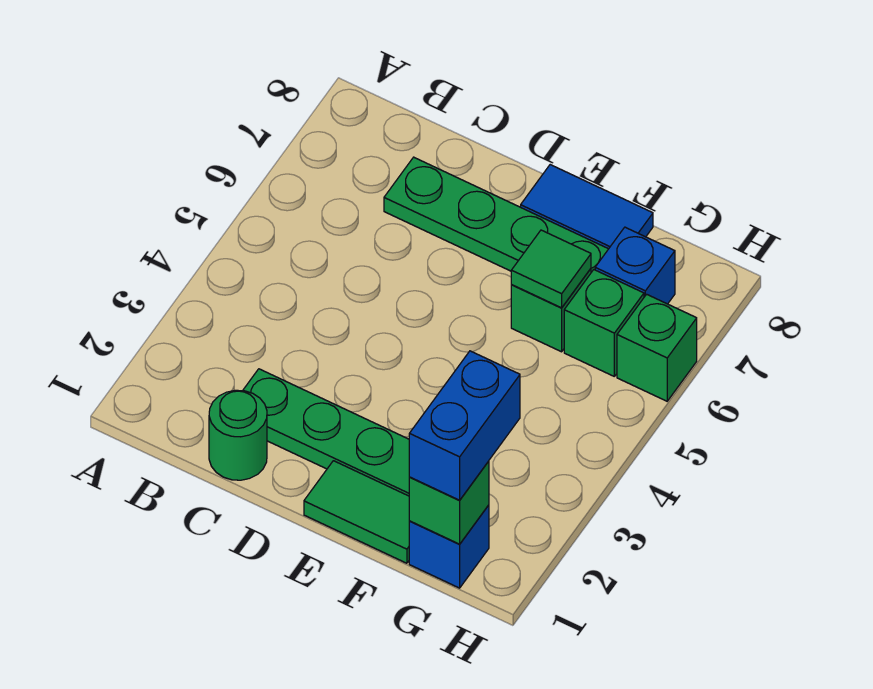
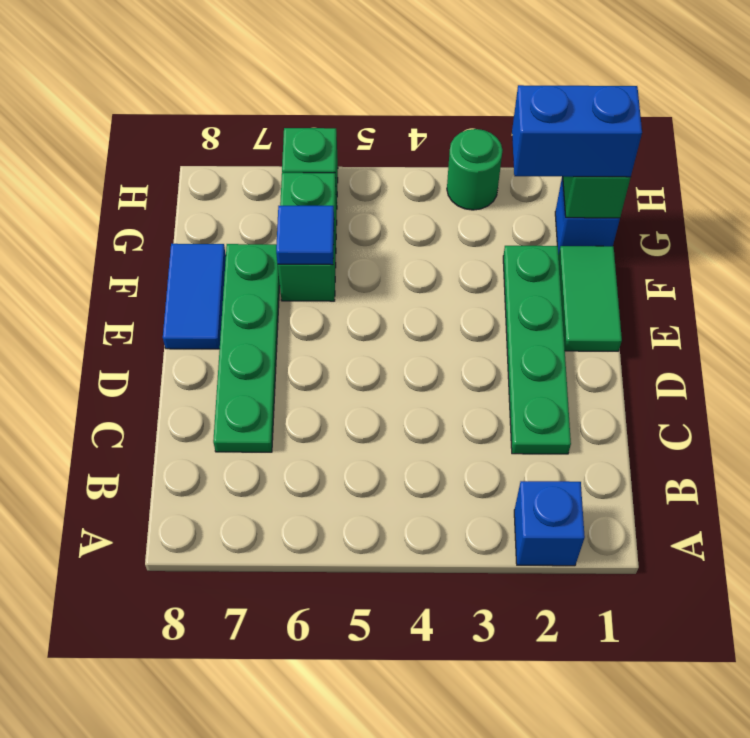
green round brick C1 level 1 -> green round brick H3 level 1
green tile F6 level 2 -> blue tile F6 level 2
blue brick G7 level 1 -> blue brick A2 level 1

